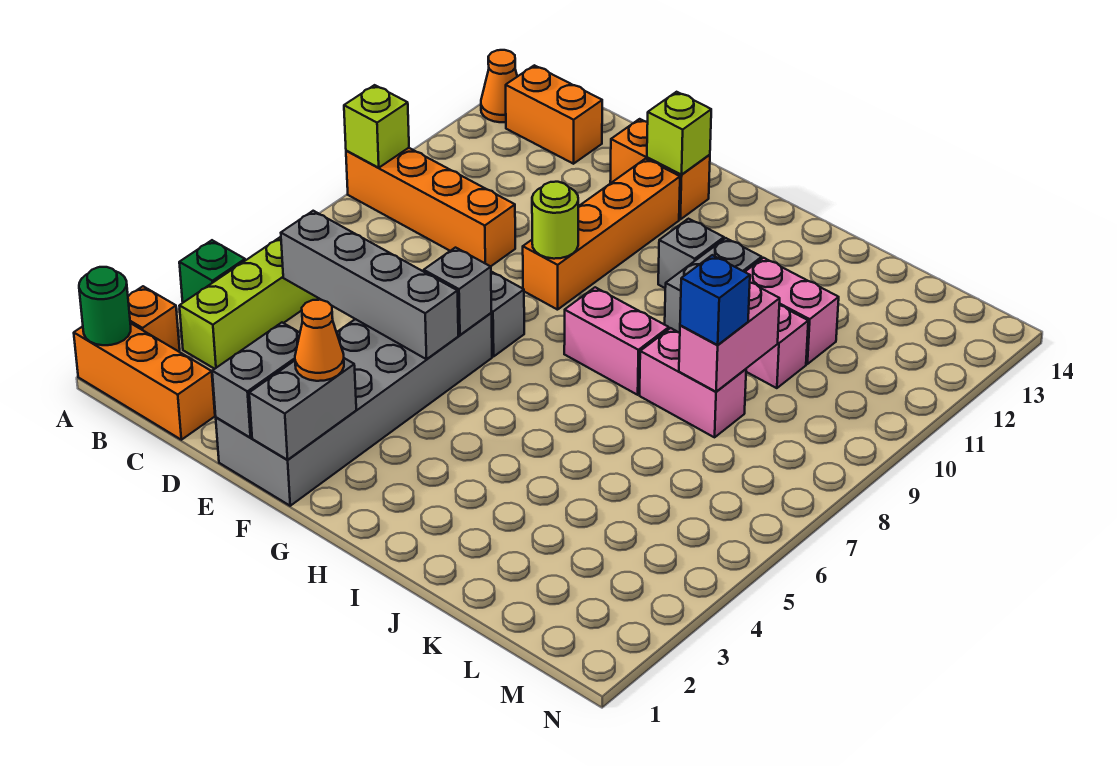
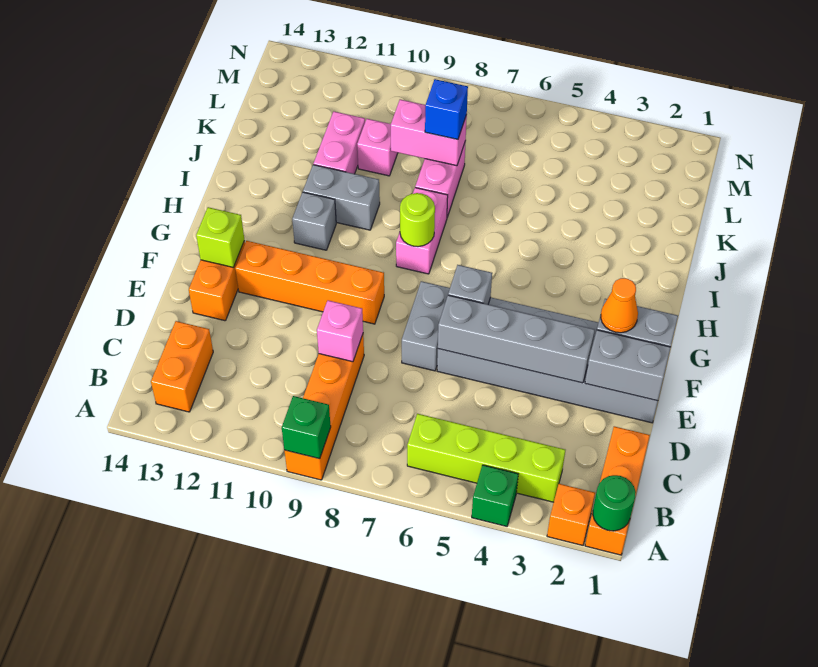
lime brick A9 level 2 -> green brick A9 level 2
orange cone A13 level 1 -> none
grey brick C5:F5 level 2 -> grey brick E3:E6 level 2
none -> pink brick D9 level 2
lime round brick F9 level 2 -> lime round brick H8 level 2

